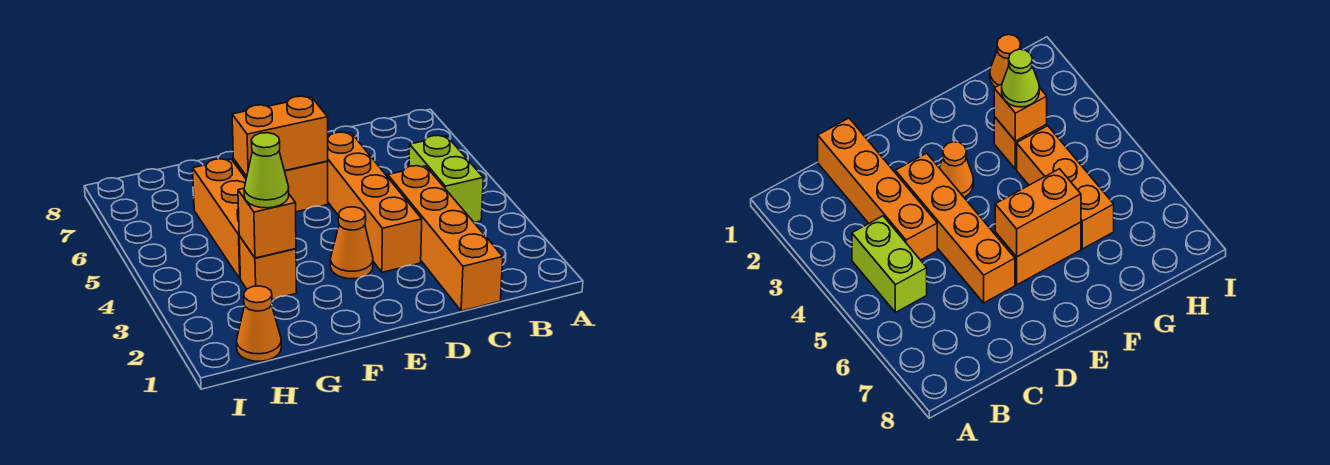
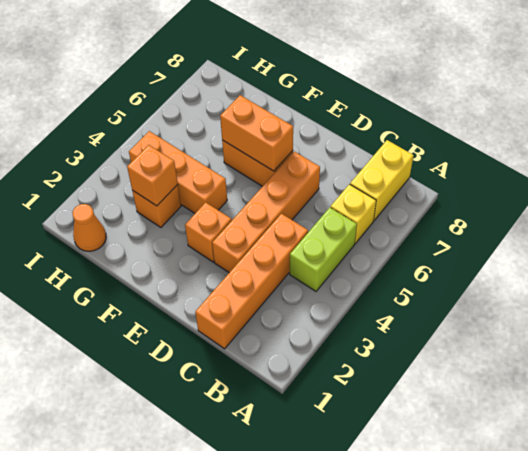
none -> yellow brick B6 level 1
none -> yellow brick B7:B8 level 1
orange cone E3 level 1 -> orange brick E3 level 1
lime cone G3 level 3 -> none
orange brick G4:G6 level 1 -> orange brick F4:H4 level 1

